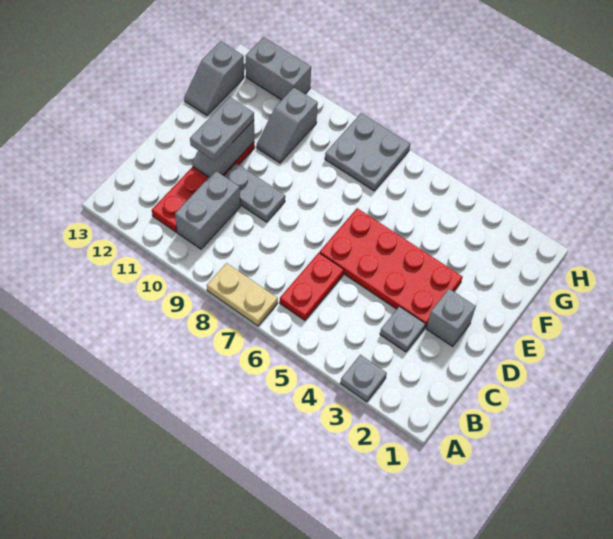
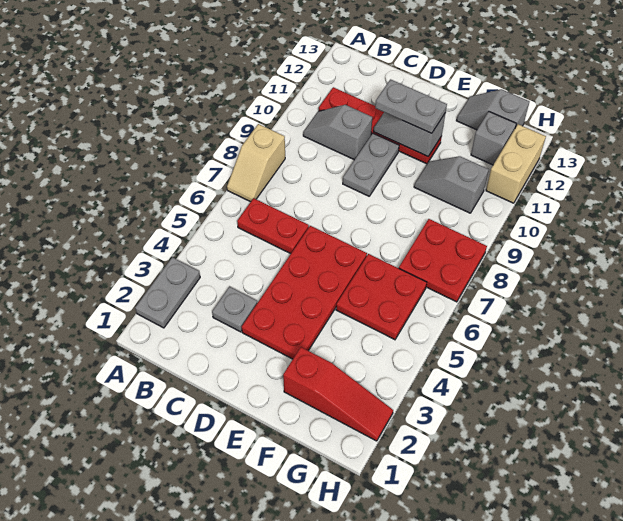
grey plate A3 level 1 -> grey plate A2:A3 level 1
tan plate A7:A8 level 1 -> tan slope A7:A8 level 1 top 8
grey brick B10:C10 level 1 -> grey slope B10:C10 level 1 top C
grey brick D2 level 1 -> grey brick G12 level 1
none -> red slope F2:H2 level 1 top F
none -> red plate F5:G6 level 1
grey plate G7:H8 level 1 -> red plate G7:H8 level 1
grey brick H11:H12 level 1 -> tan brick H11:H12 level 1

